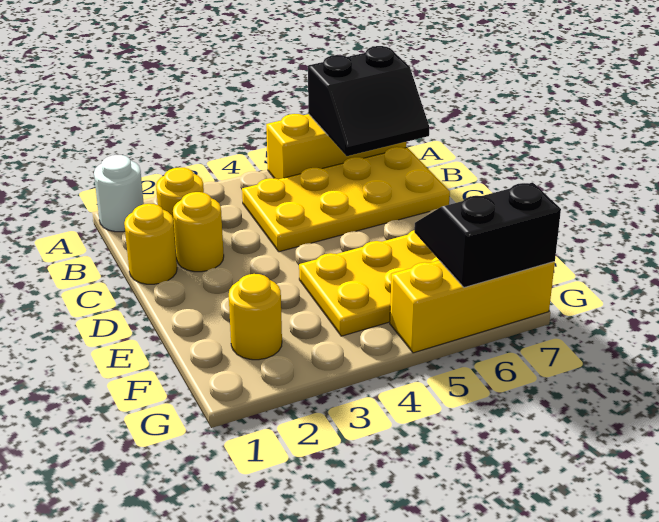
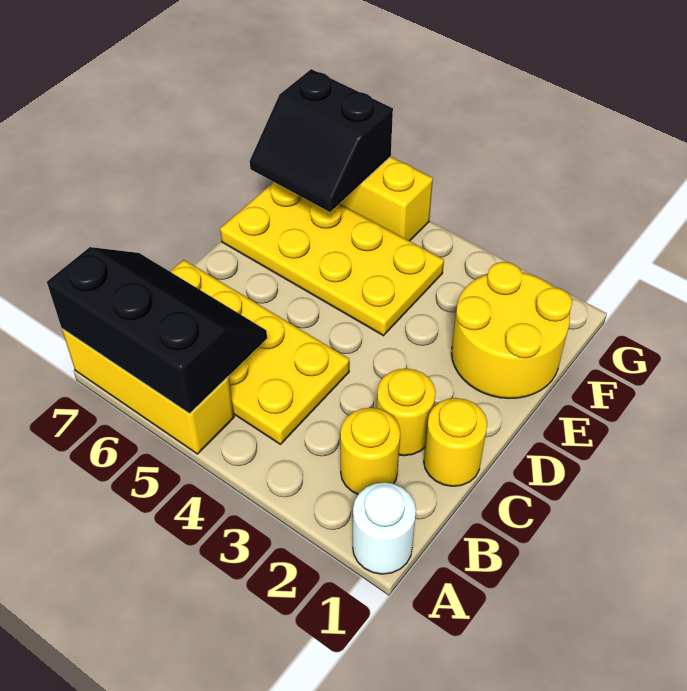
black slope A6:B7 level 2 top A -> black slope A5:B7 level 2 top A
yellow round brick F2 level 1 -> yellow round brick E1:F2 level 1

